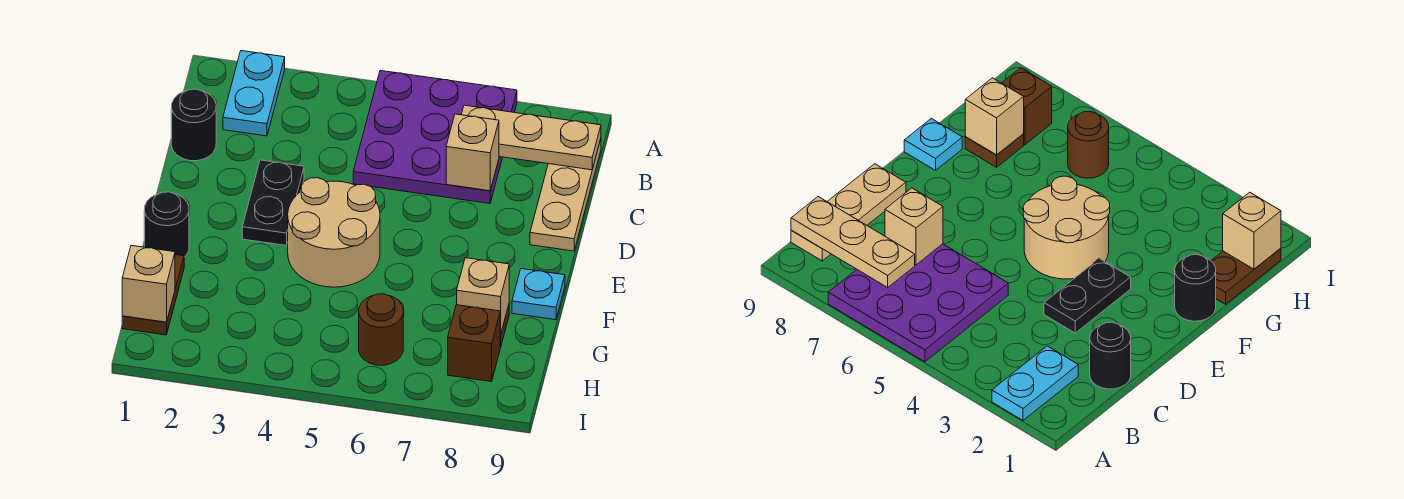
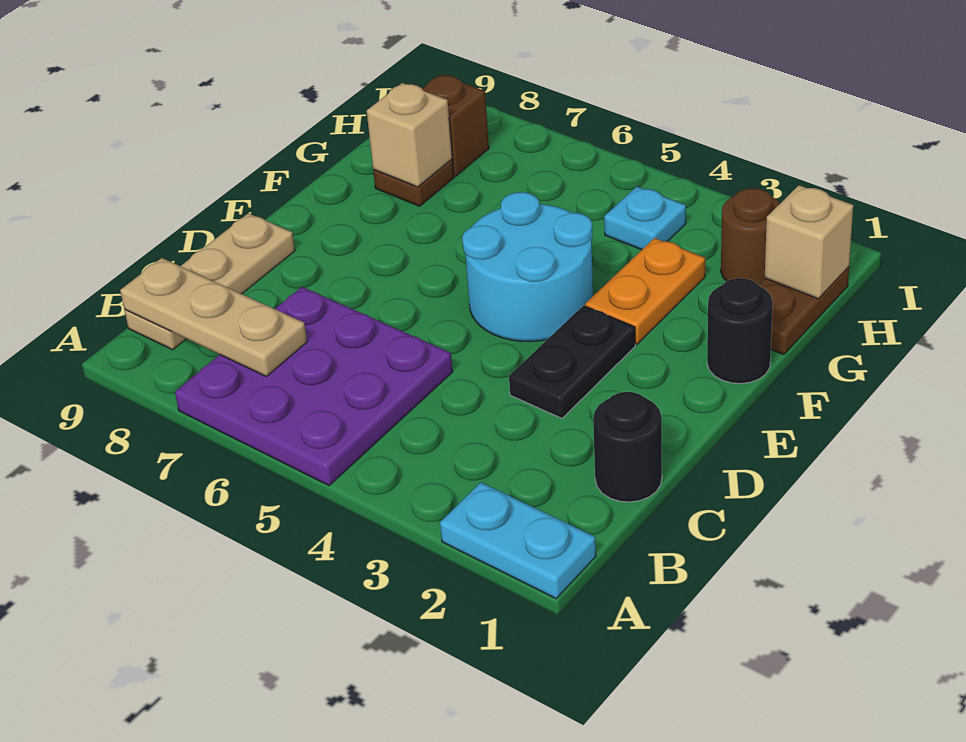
cyan plate A2:B2 level 1 -> cyan plate A1:A2 level 1
tan brick C7 level 2 -> none
tan round brick E4:F5 level 1 -> cyan round brick E4:F5 level 1
none -> orange plate F3:G3 level 1
cyan plate F9 level 1 -> cyan plate H4 level 1
brown round brick H6 level 1 -> brown round brick H2 level 1

